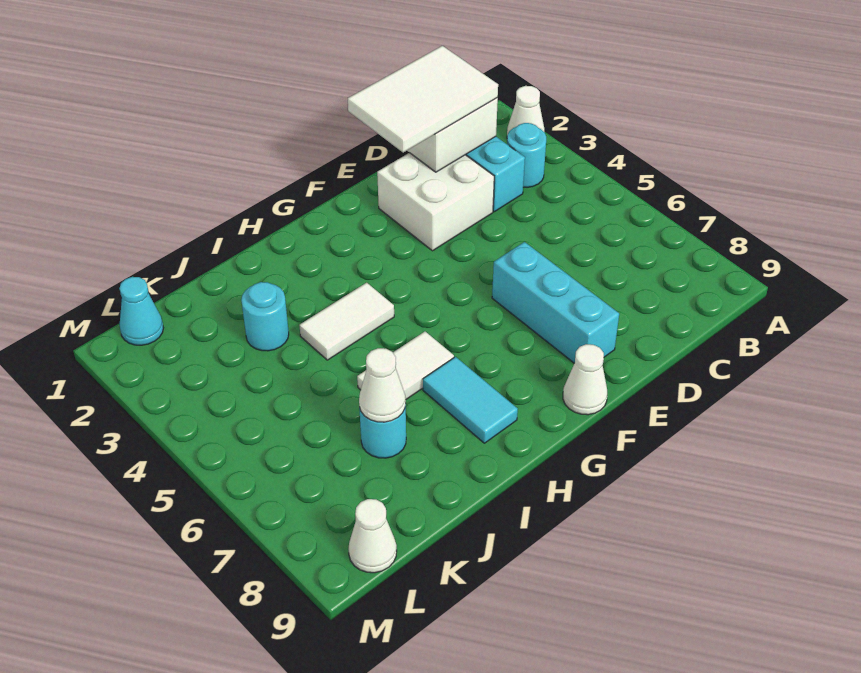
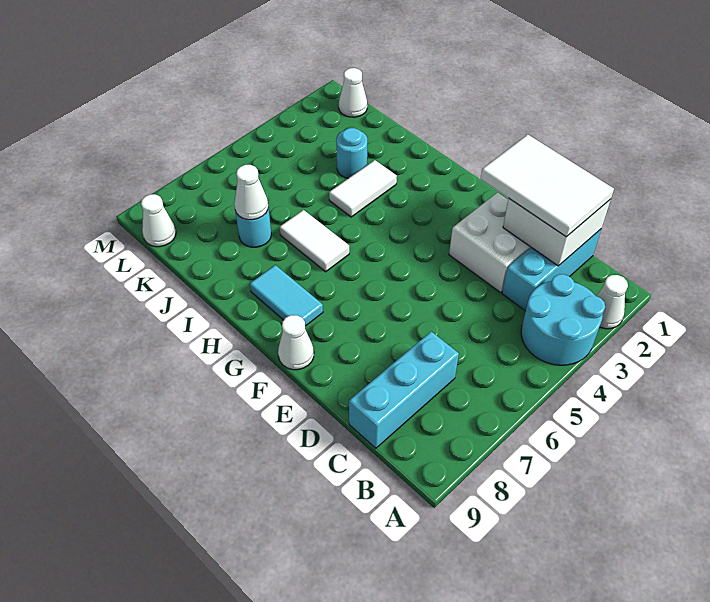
cyan round brick B3 level 1 -> cyan round brick A3:B4 level 1
cyan brick E6:E8 level 1 -> cyan brick C7:C9 level 1
white tile H4:I4 level 1 -> white tile I3:I4 level 1
cyan tile H7:H8 level 1 -> cyan tile G8:H8 level 1
cyan cone L1 level 1 -> white cone L1 level 1

